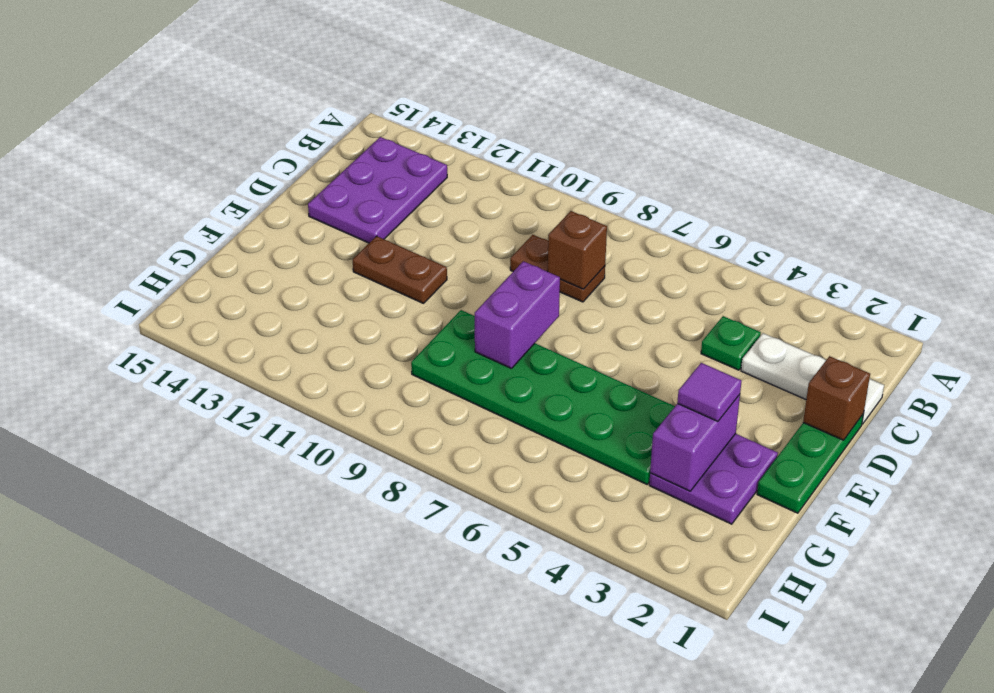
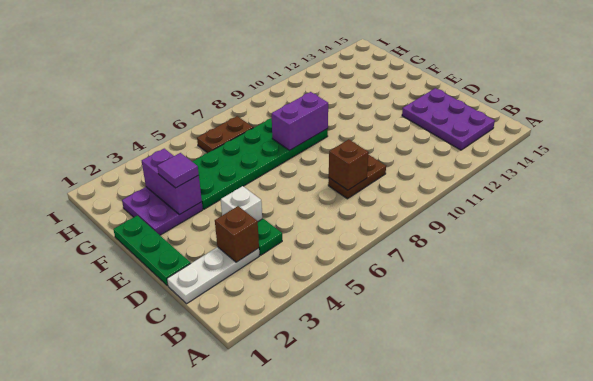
brown brick D1 level 2 -> brown brick C3 level 2
none -> white brick D4 level 1
purple brick E8:F8 level 2 -> purple brick F8:F9 level 2
brown plate E11:E12 level 1 -> brown plate H6:H7 level 1

